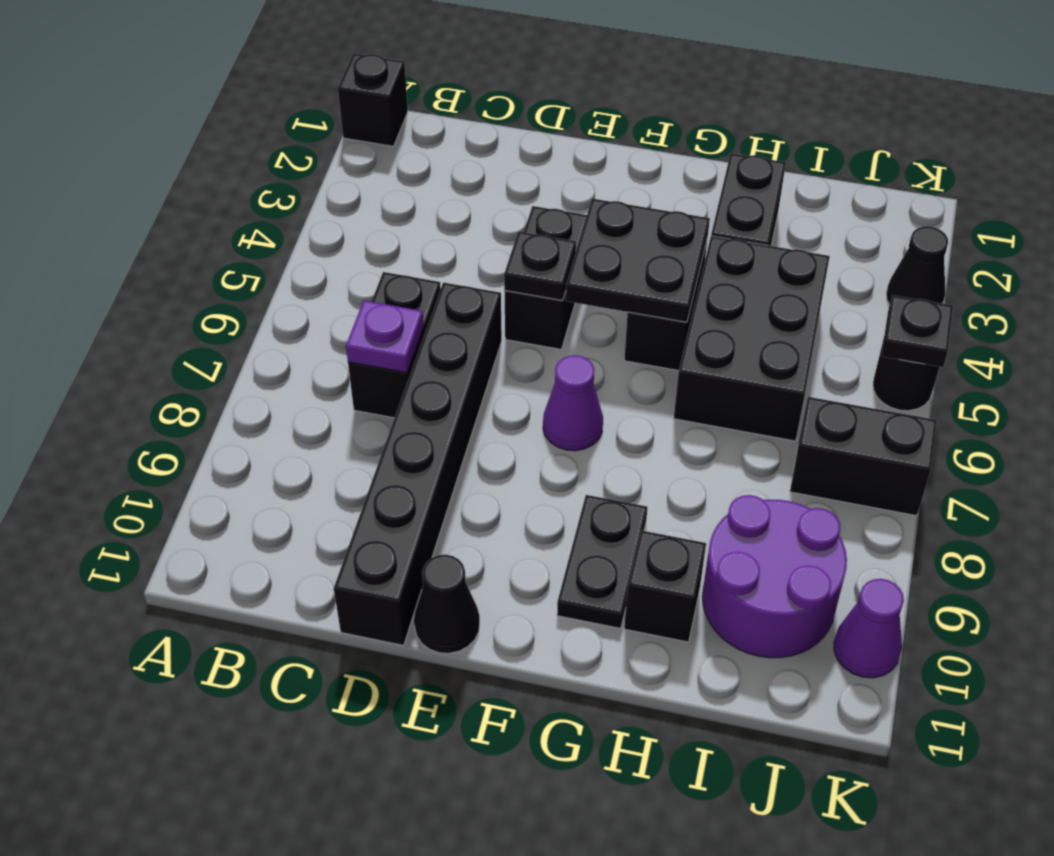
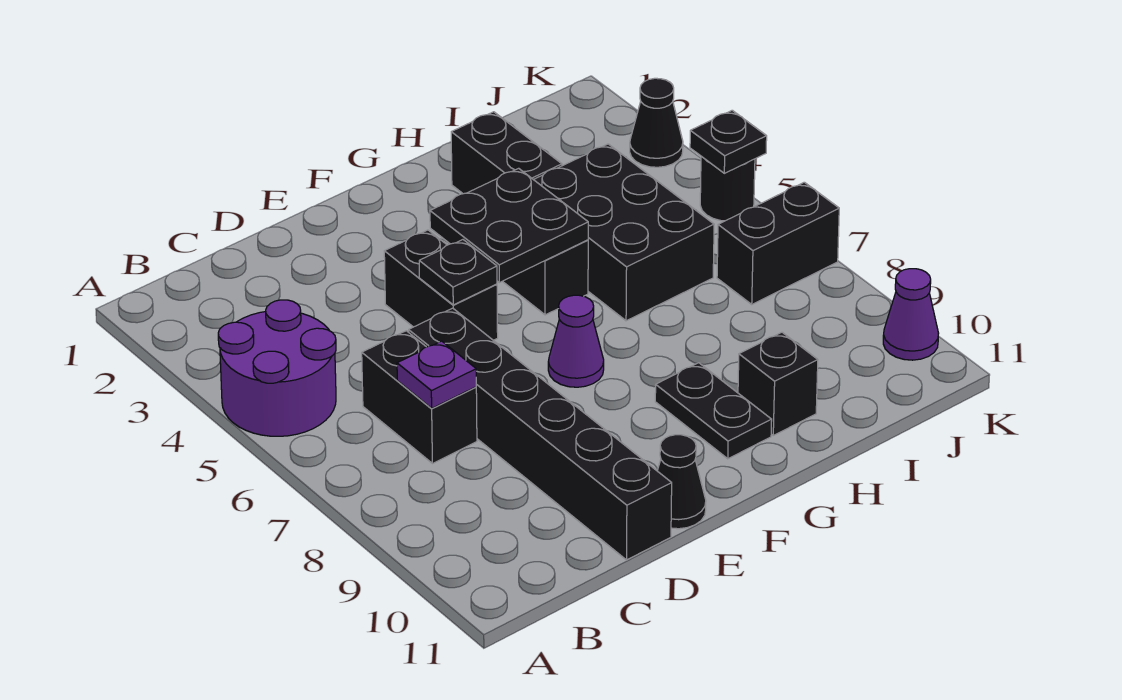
black brick A1 level 1 -> none
purple round brick I9:J10 level 1 -> purple round brick A4:B5 level 1

